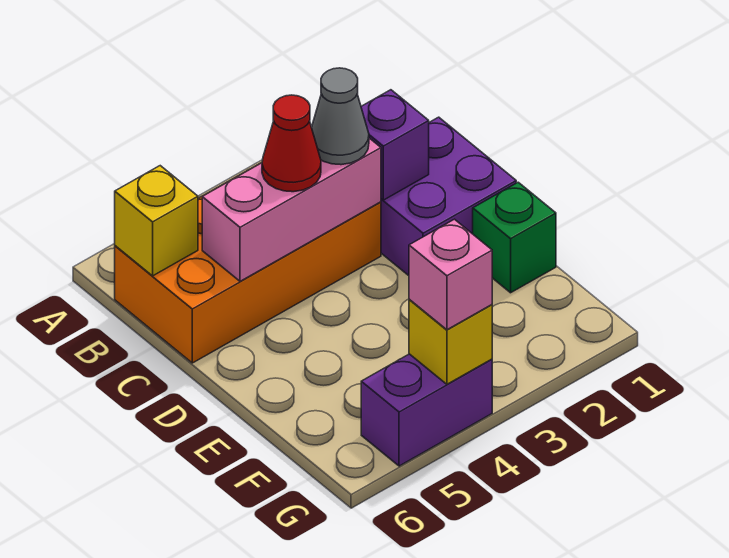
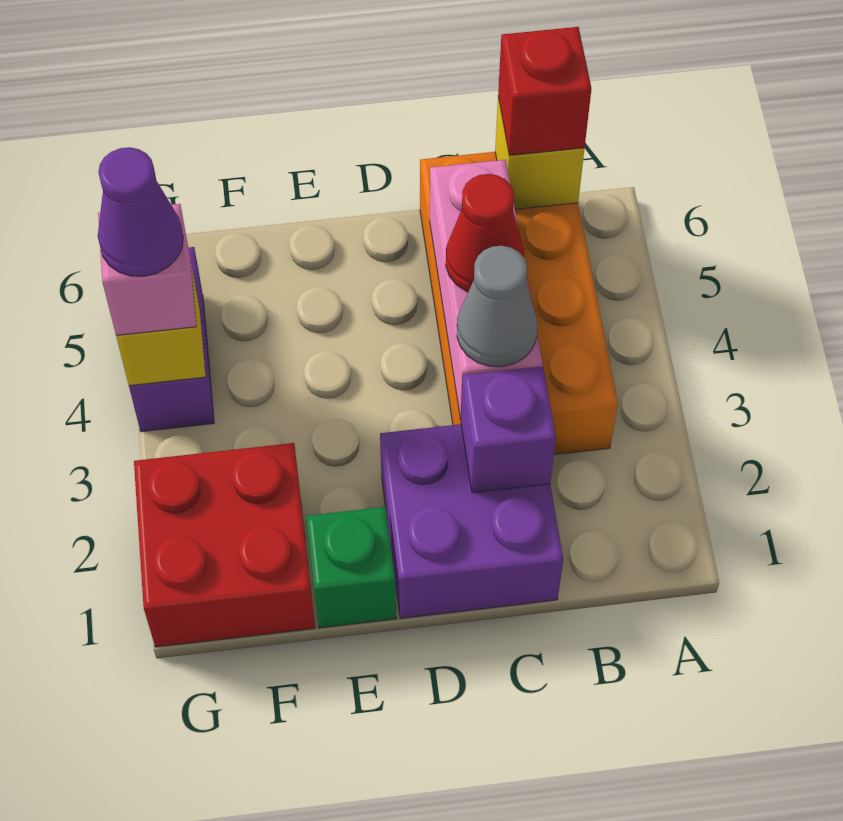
none -> red brick B6 level 3
none -> red brick F1:G2 level 1
none -> purple cone G4 level 4

